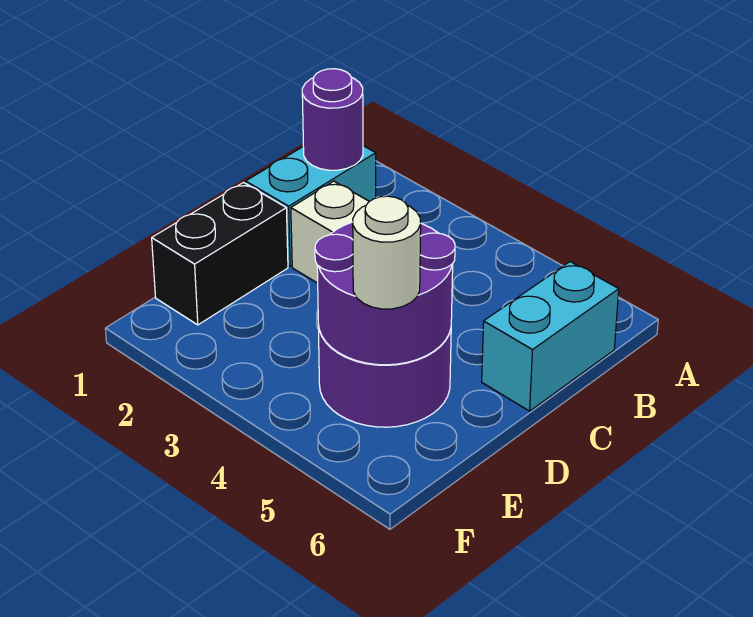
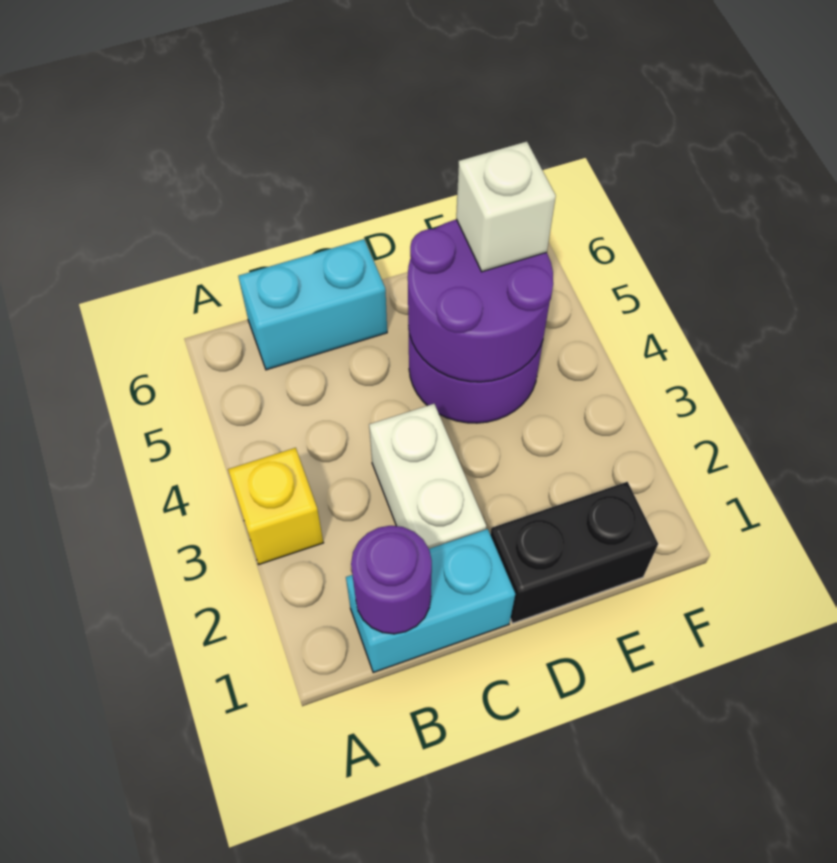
none -> yellow brick A3 level 1
white round brick E5 level 3 -> white brick E5 level 3

